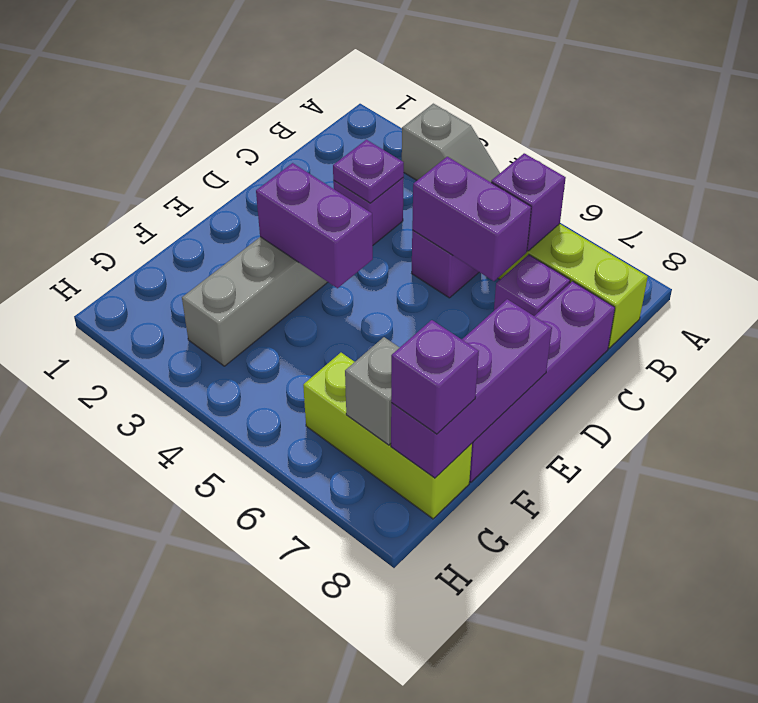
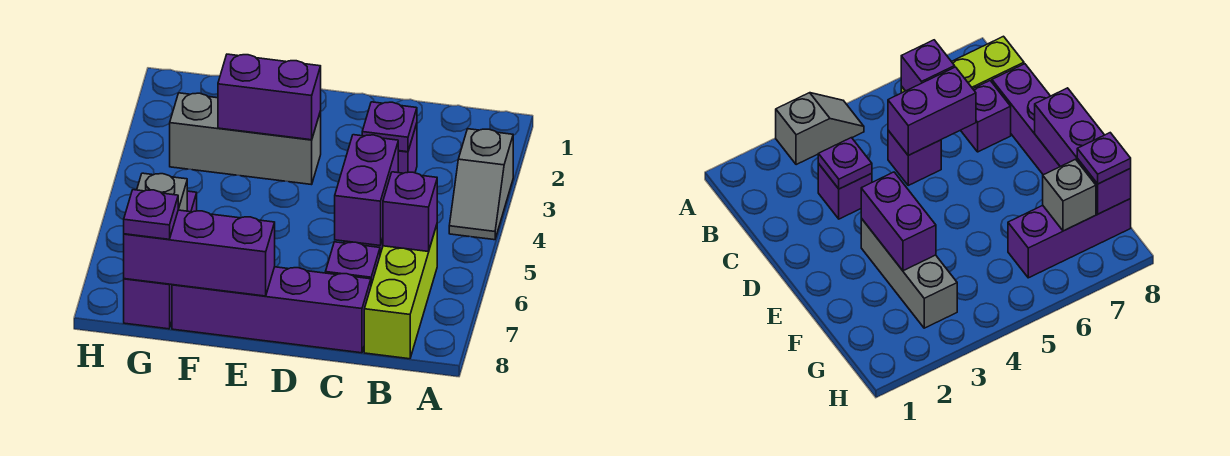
purple brick E3:E4 level 2 -> purple brick E3:F3 level 2
lime brick G6:G8 level 1 -> purple brick G6:G8 level 1
purple brick G8 level 3 -> purple plate G8 level 3

